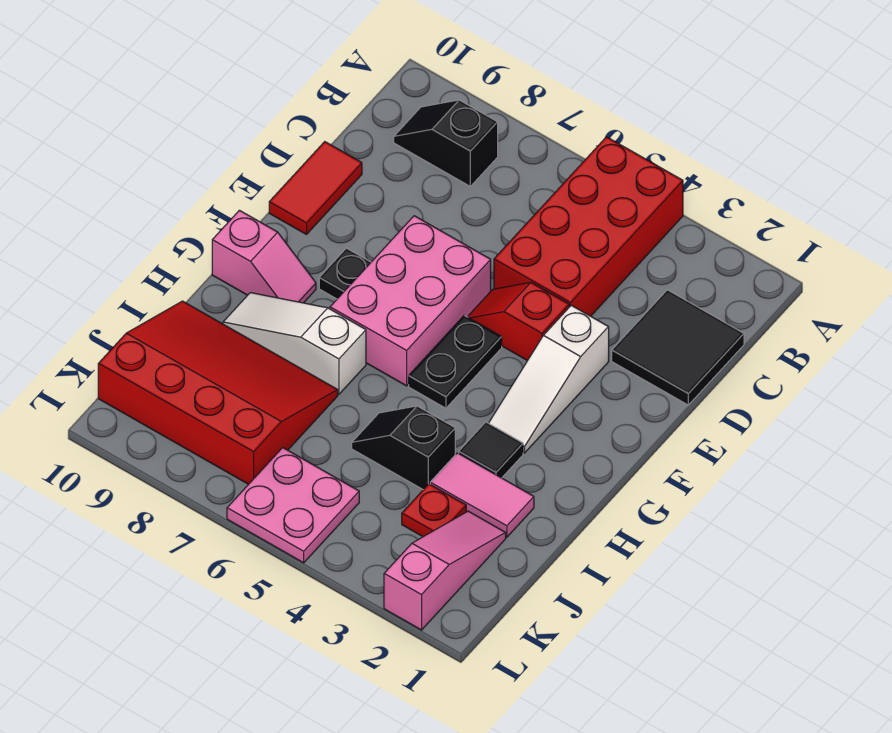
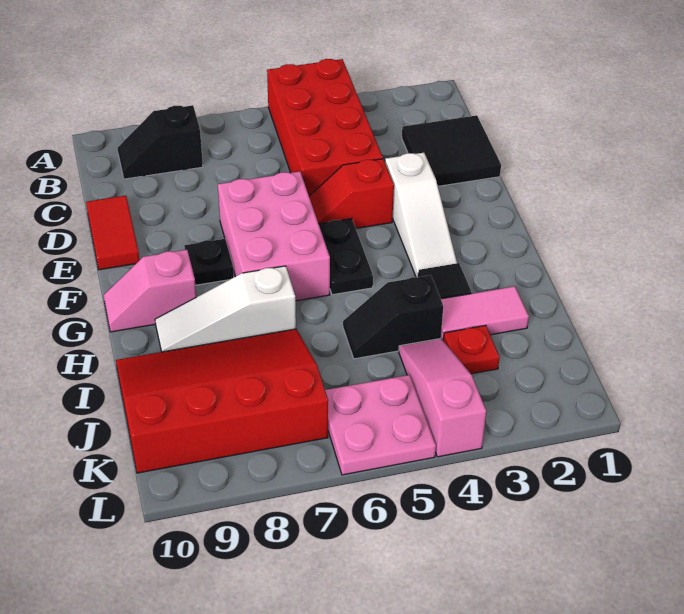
pink slope G9:G10 level 1 top 10 -> pink slope G9:G10 level 1 top 9
pink slope J2:L2 level 1 top L -> pink slope J4:L4 level 1 top L

